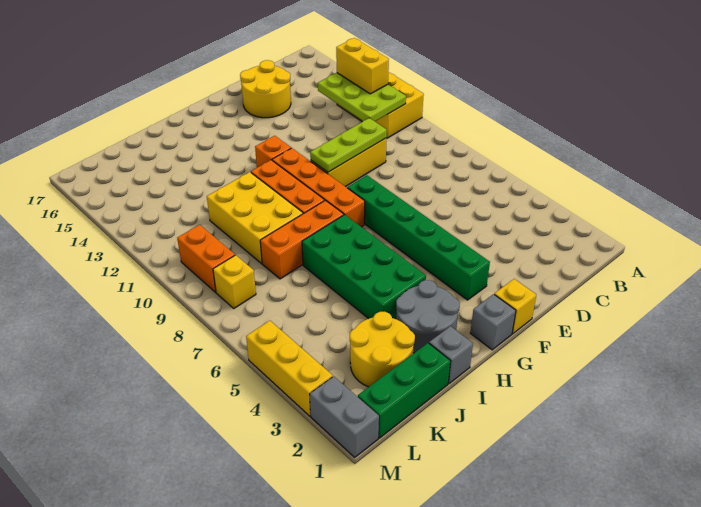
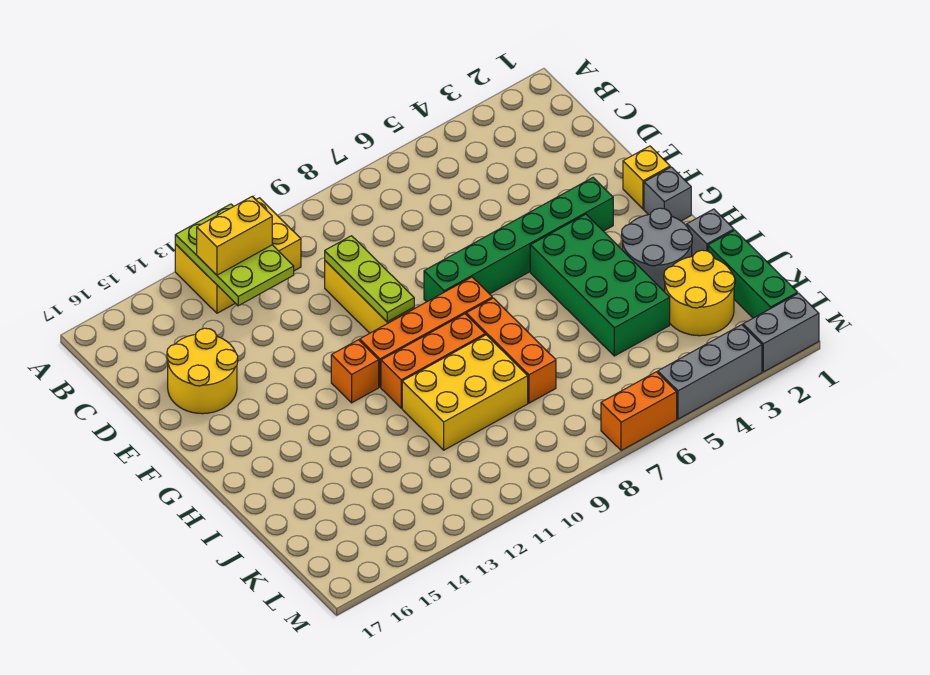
lime plate B11:C13 level 2 -> lime plate A12:C13 level 2
green brick H4:I7 level 1 -> green brick G4:J5 level 1
yellow brick L8 level 1 -> none
orange brick L9:L10 level 1 -> orange brick M6:M7 level 1
yellow brick M3:M5 level 1 -> grey brick M3:M5 level 1

